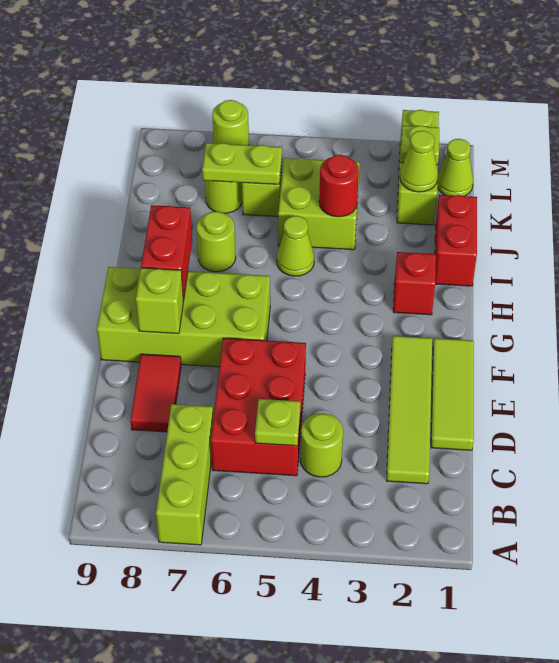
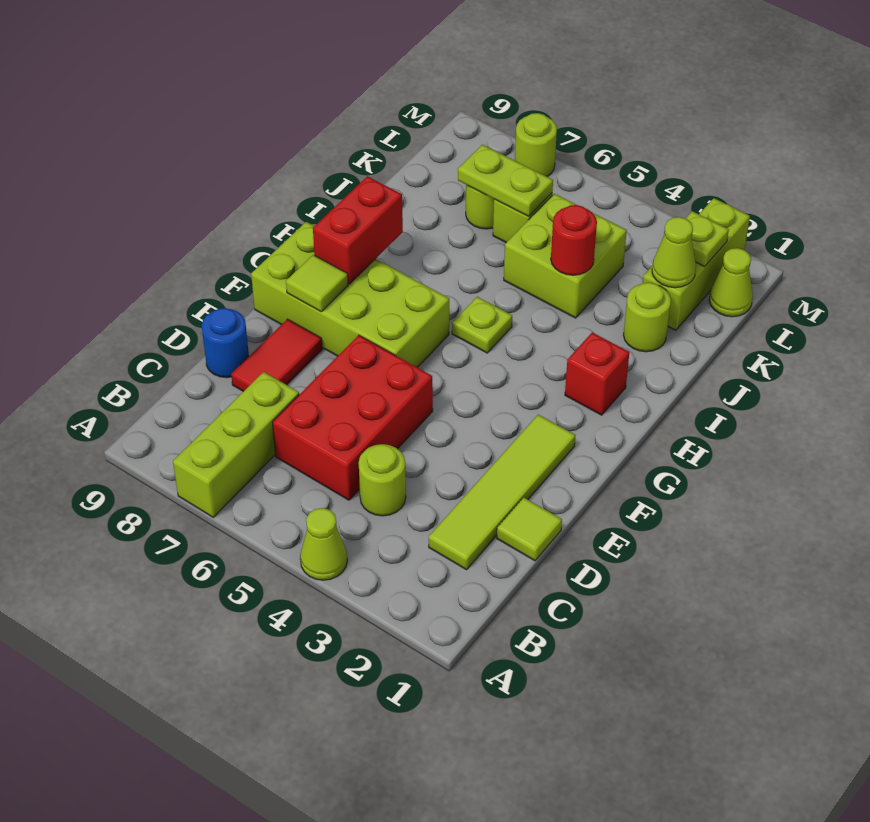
lime plate C5 level 2 -> lime plate H5 level 1
lime tile D1:F1 level 1 -> lime tile D1 level 1
none -> blue round brick D9 level 1
lime brick F8 level 2 -> lime tile F8 level 2
red brick I1:J1 level 1 -> none
lime cone I5 level 1 -> lime cone A4 level 1
lime round brick I7 level 1 -> lime round brick J2 level 1

